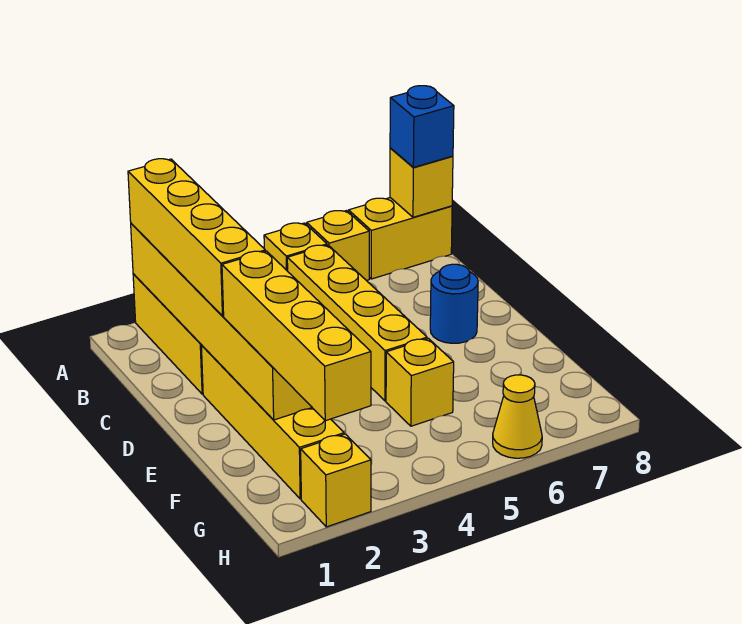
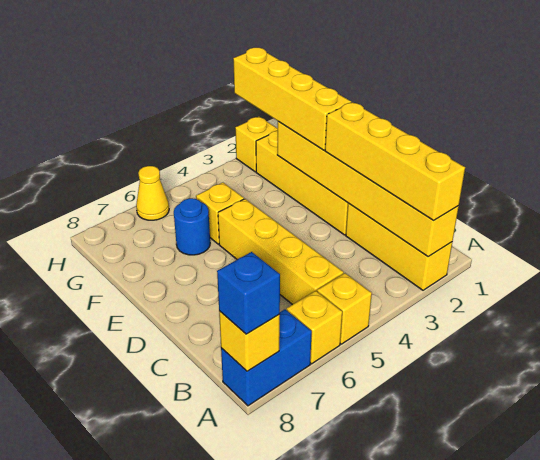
yellow brick A7:A8 level 1 -> blue brick A7:A8 level 1
blue round brick D7 level 1 -> blue round brick F6 level 1

